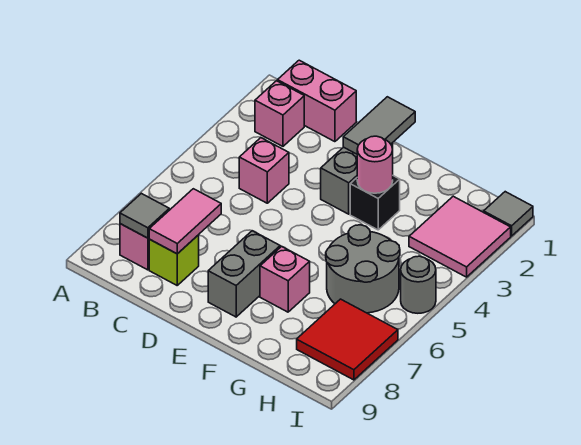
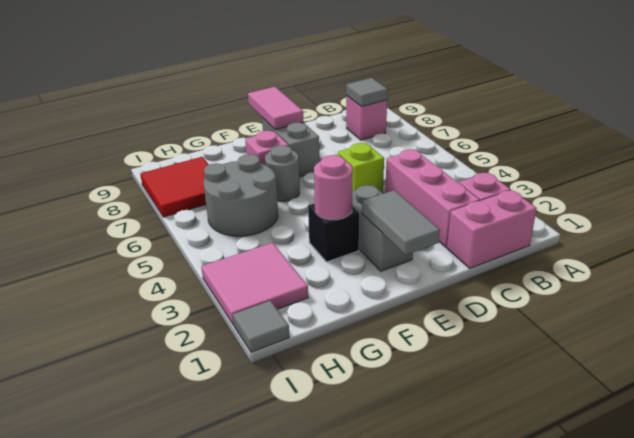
pink brick C4 level 1 -> pink brick C2:C4 level 1
pink tile C7:C8 level 2 -> pink tile E8:E9 level 2
lime brick C8 level 1 -> lime brick D5 level 1
grey round brick I5 level 1 -> grey round brick F6 level 1

